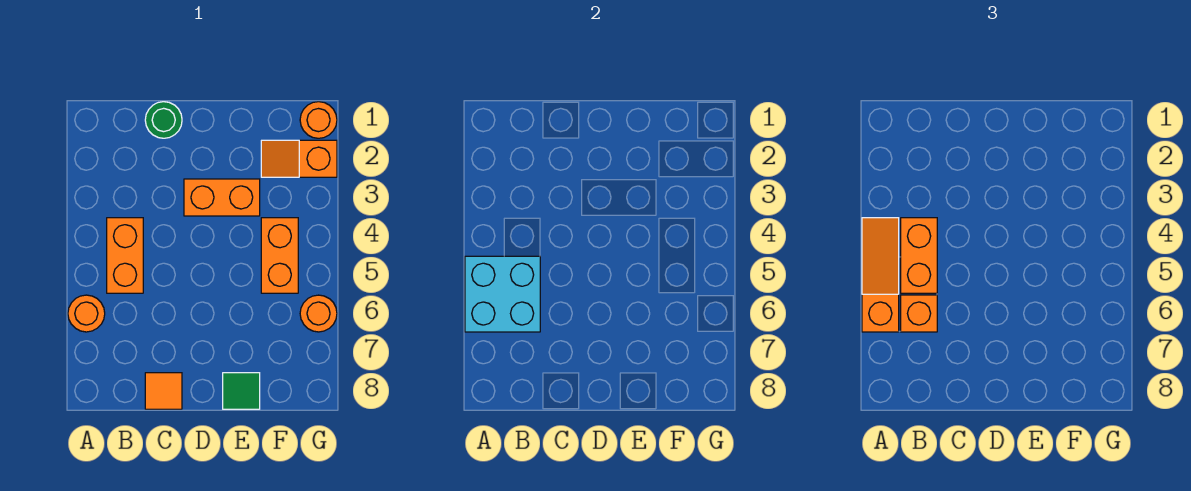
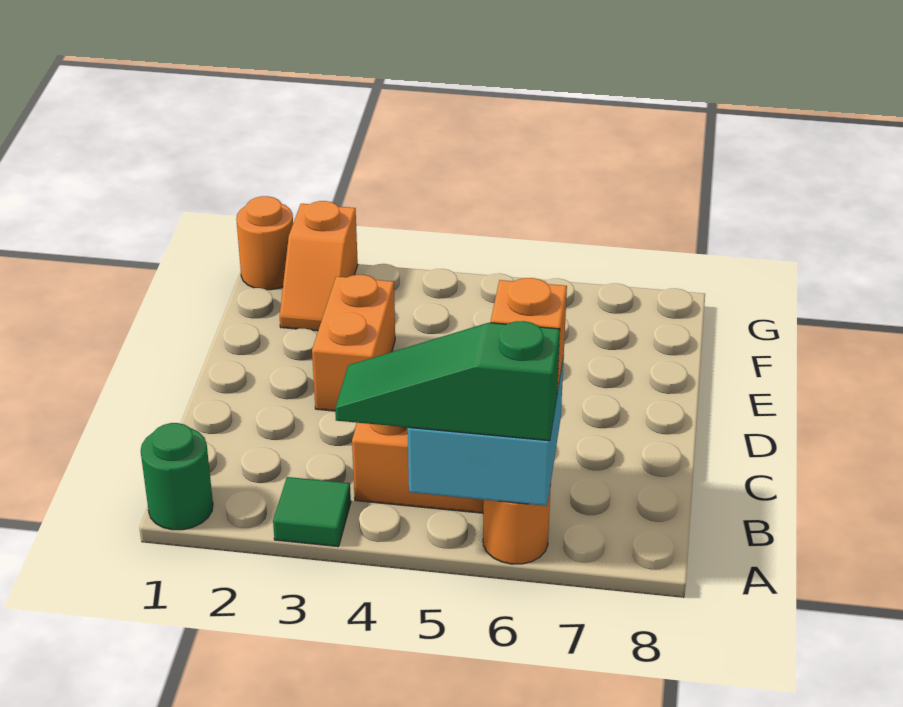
orange slope A4:A6 level 3 top 6 -> green slope A4:A6 level 3 top 6
orange brick B4:B5 level 3 -> none
green round brick C1 level 1 -> green round brick A1 level 1
orange tile C8 level 1 -> none
green tile E8 level 1 -> green tile A3 level 1
orange brick F4:F5 level 1 -> none
orange round brick G6 level 1 -> none

